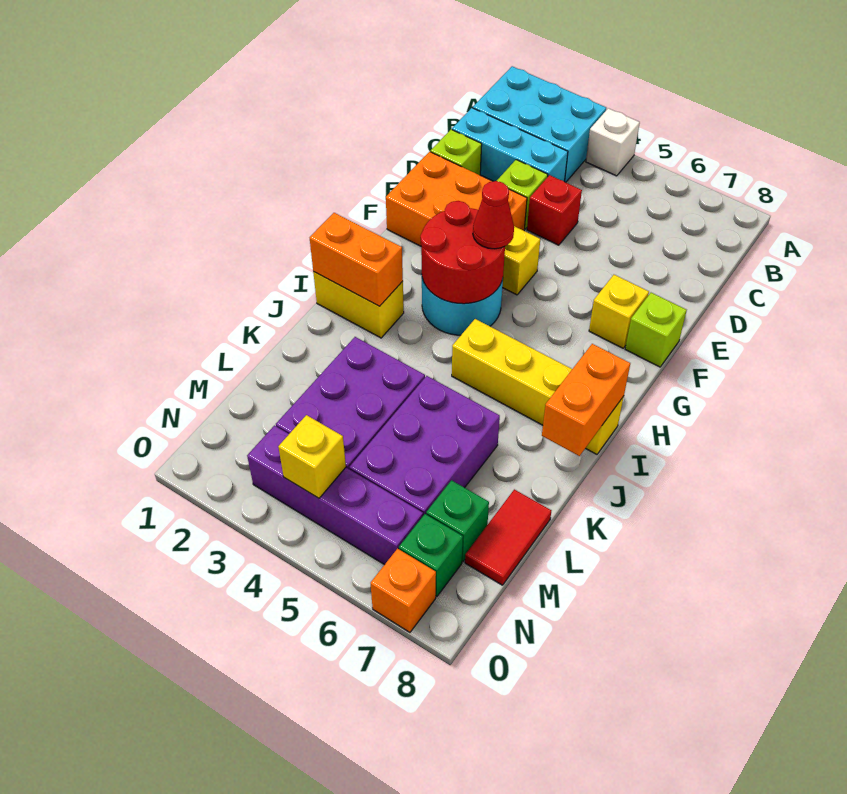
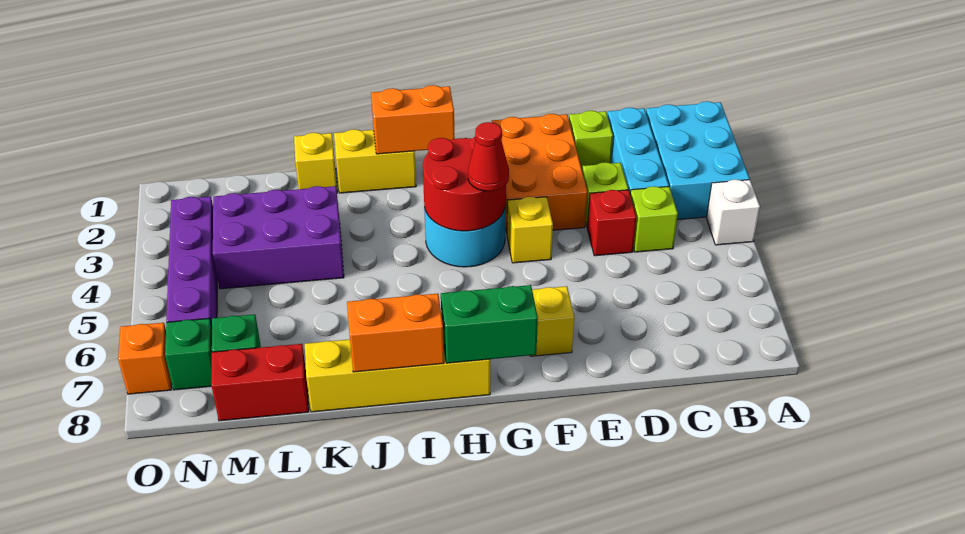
lime brick F8 level 1 -> lime brick C4 level 1
none -> green brick G8:H8 level 2
yellow brick I1:I2 level 1 -> yellow brick I1:J1 level 1
orange brick I1:I2 level 2 -> orange brick H1:I1 level 2
yellow brick I5:I8 level 1 -> yellow brick H8:K8 level 1
purple brick K5:M6 level 1 -> none
red tile L8:M8 level 1 -> red brick L8:M8 level 1
yellow brick N4 level 2 -> yellow brick K1 level 1

